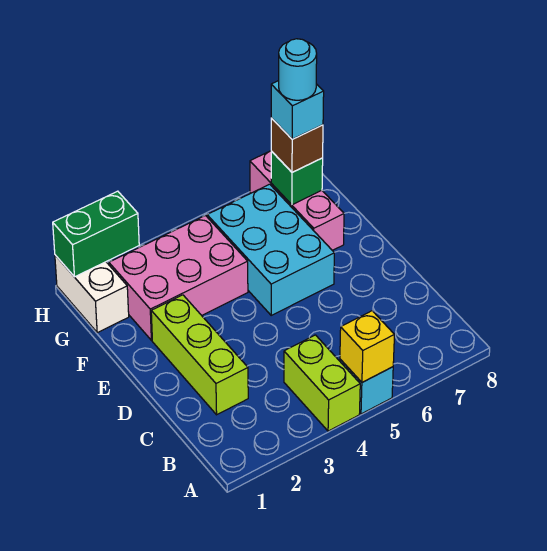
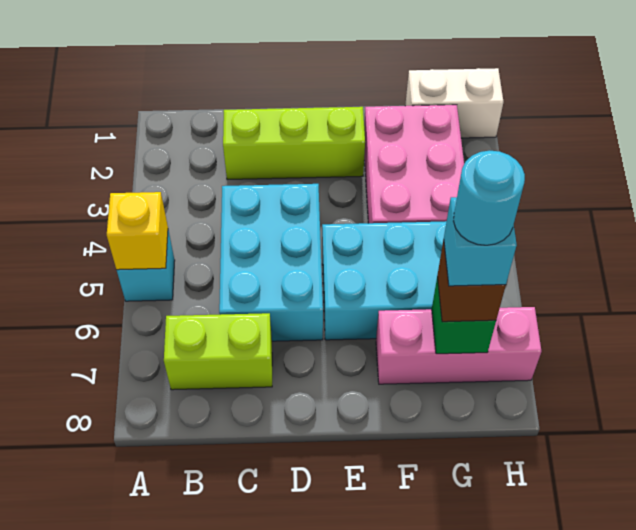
lime brick A4:B4 level 1 -> lime brick B7:C7 level 1
none -> cyan brick C4:D6 level 1
green brick H1:H2 level 2 -> none

